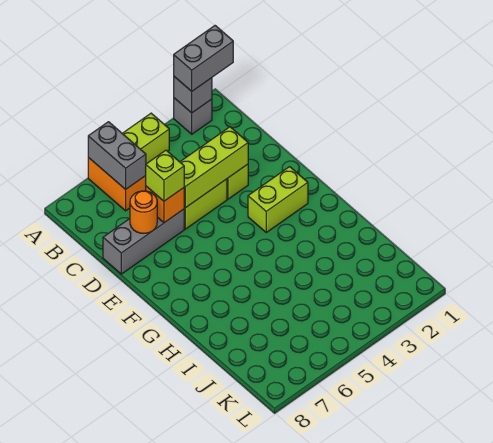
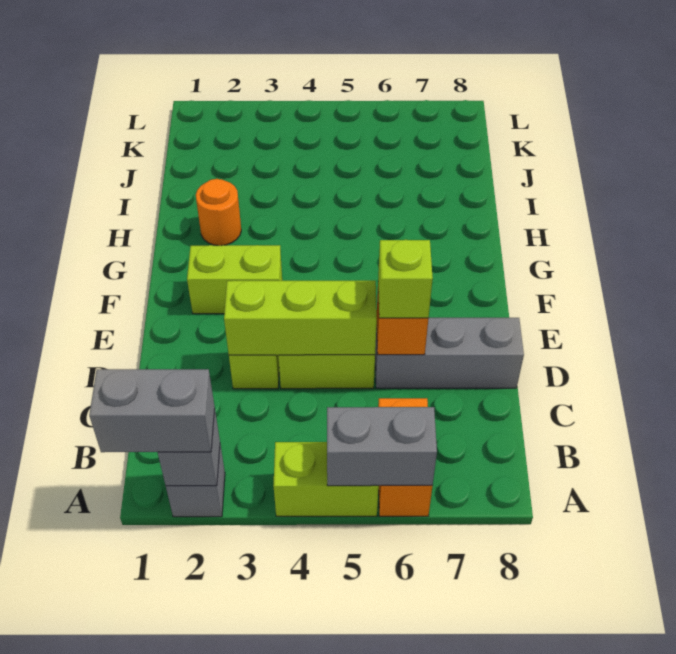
grey brick A6:B6 level 2 -> grey brick A5:A6 level 2
orange round brick D7 level 2 -> orange round brick H2 level 1

